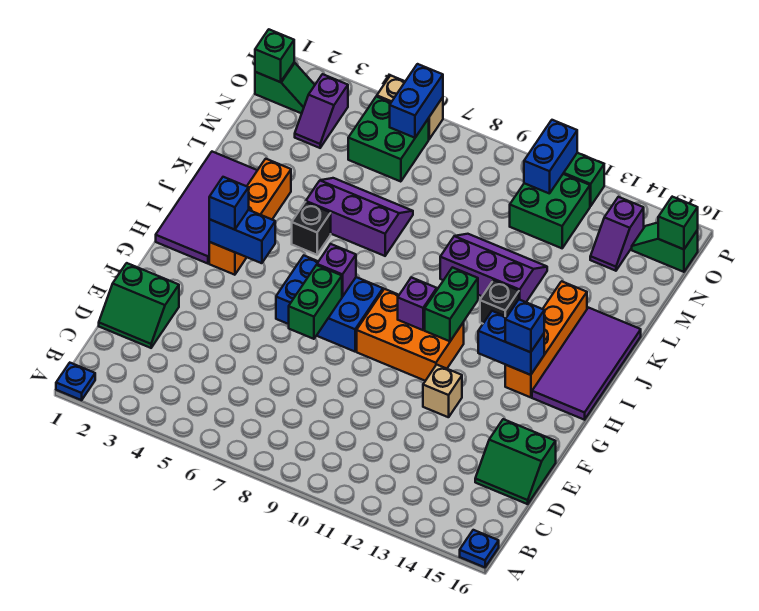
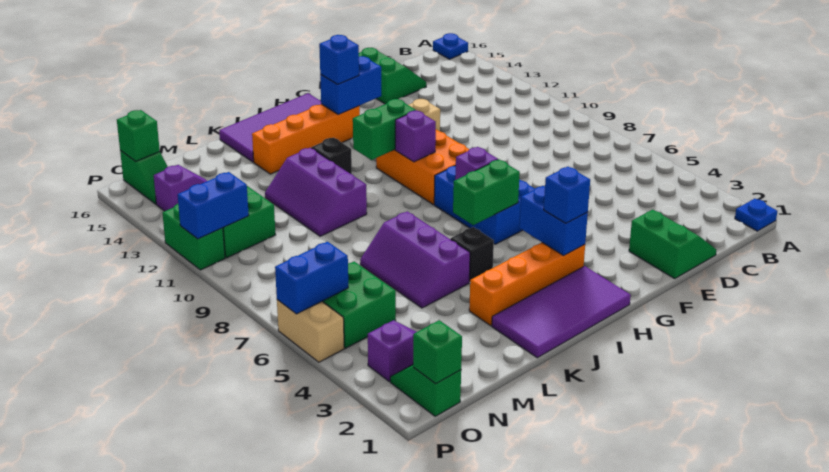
green brick F7:G7 level 2 -> green brick H6:I6 level 2
blue brick H13:H14 level 2 -> blue brick G14:H14 level 2

